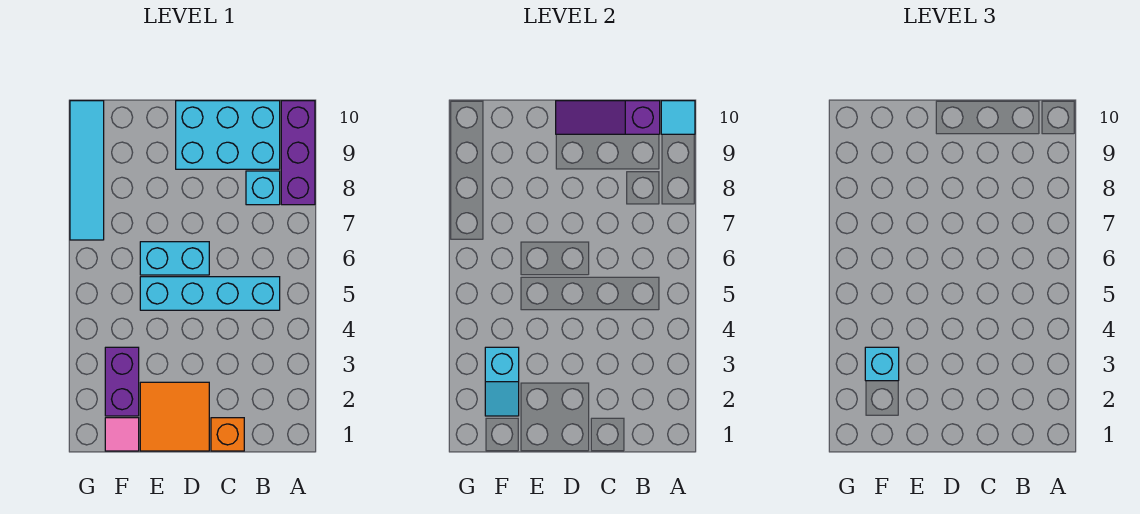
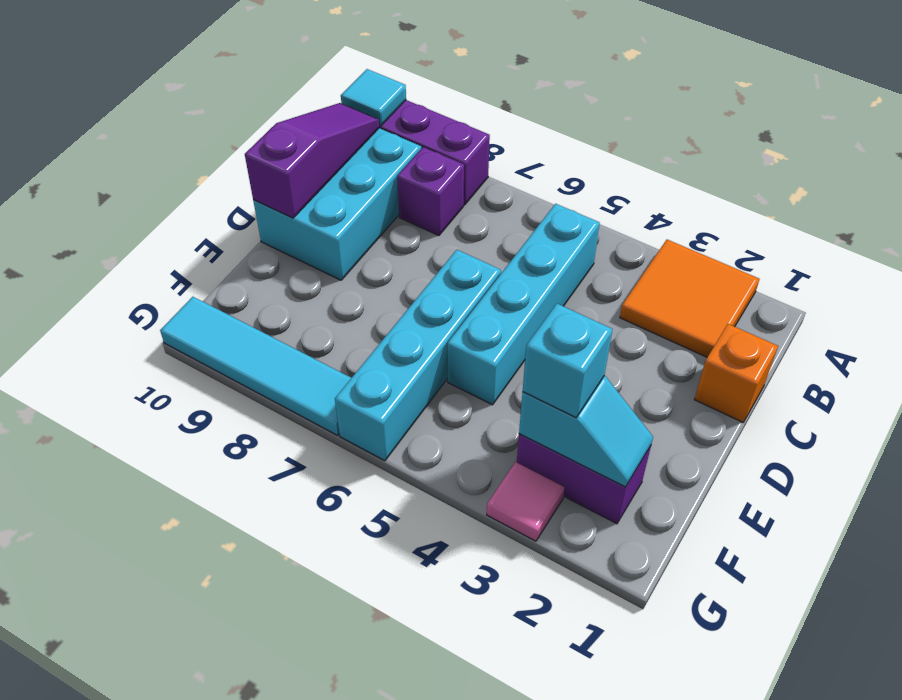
cyan brick B8 level 1 -> purple brick B8 level 1
purple slope B10:D10 level 2 top B -> purple slope B10:D10 level 2 top D
orange tile D1:E2 level 1 -> orange tile A2:B3 level 1
cyan brick D6:E6 level 1 -> cyan brick D6:G6 level 1
pink tile F1 level 1 -> pink tile G3 level 1

